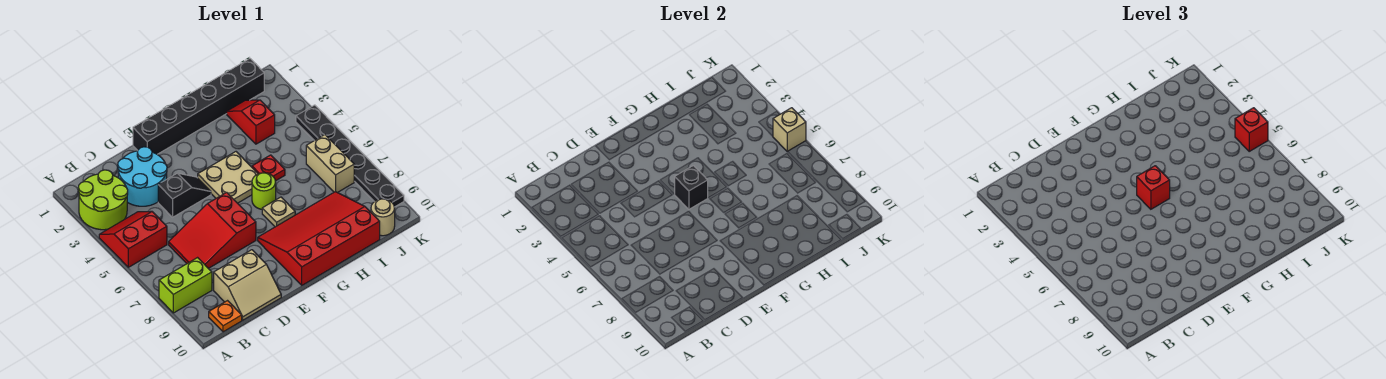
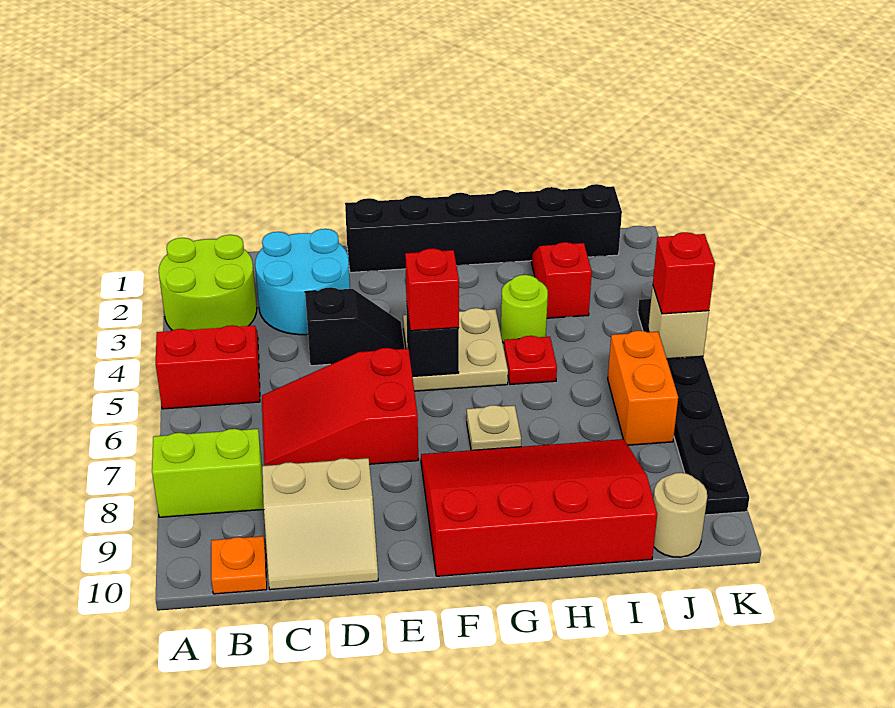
lime round brick G6 level 1 -> lime round brick H4 level 1
tan brick J6:J7 level 1 -> orange brick J6:J7 level 1

